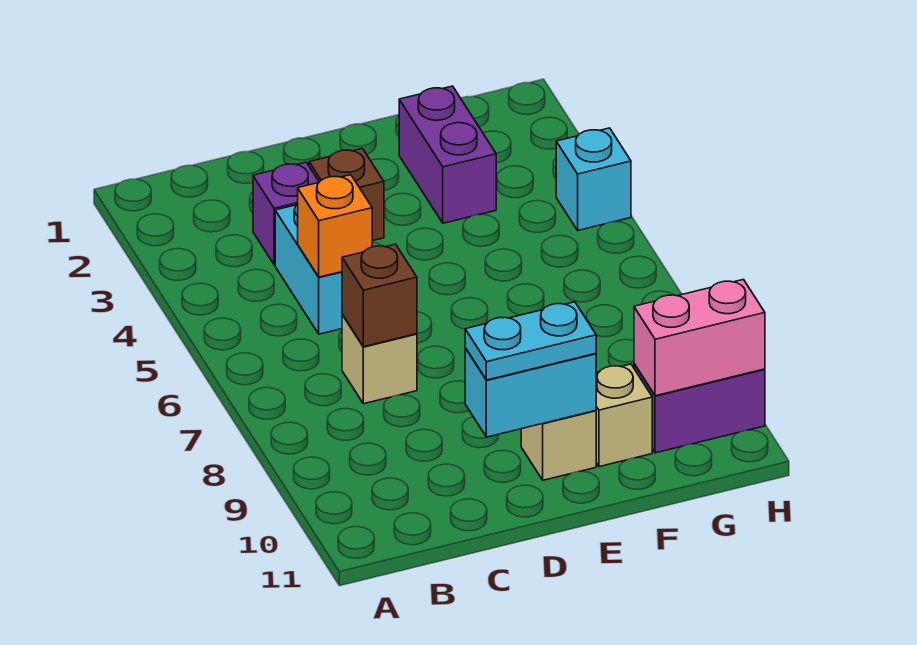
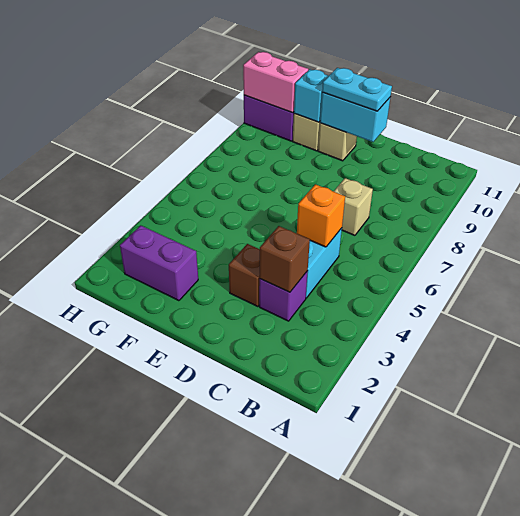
brown brick C7 level 2 -> brown brick C3 level 2
purple brick F2:F3 level 1 -> purple brick F2:G2 level 1
cyan brick H4 level 1 -> cyan brick F10 level 2

